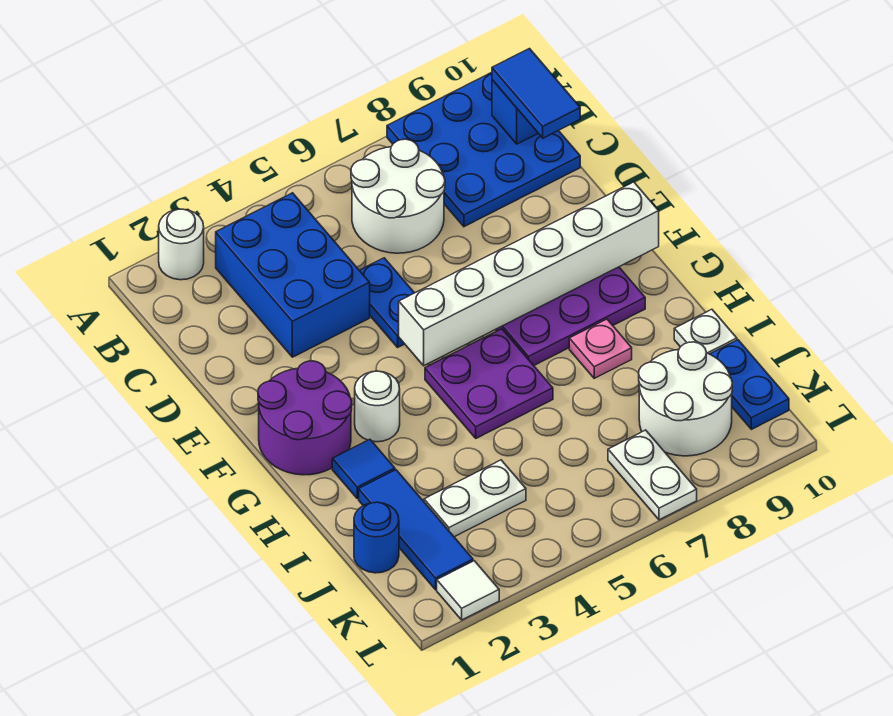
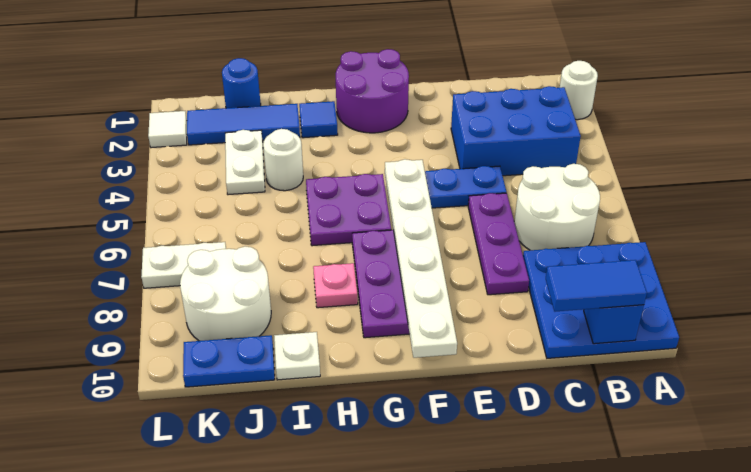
none -> purple plate D6:D8 level 1
white brick F5:F10 level 2 -> white plate F5:F10 level 2
white round brick G3 level 1 -> white round brick I4 level 1

